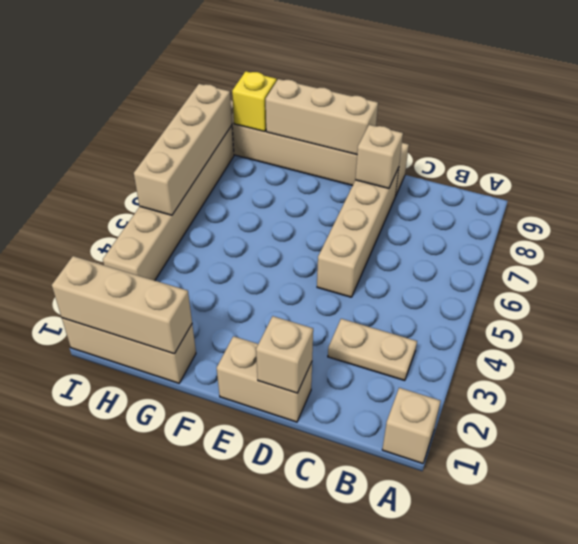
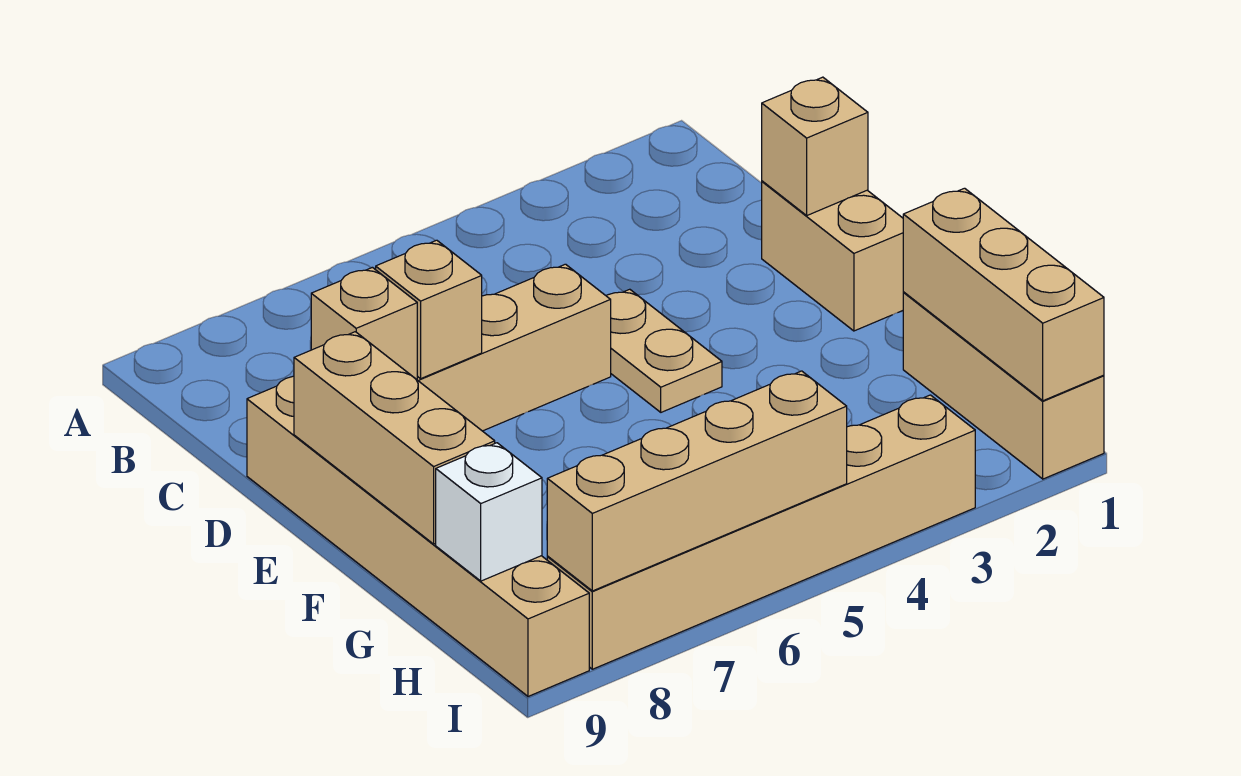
tan brick A1 level 1 -> tan brick D7 level 2
tan plate B3:C3 level 1 -> tan plate D4:E4 level 1
yellow brick H9 level 2 -> white brick H9 level 2

